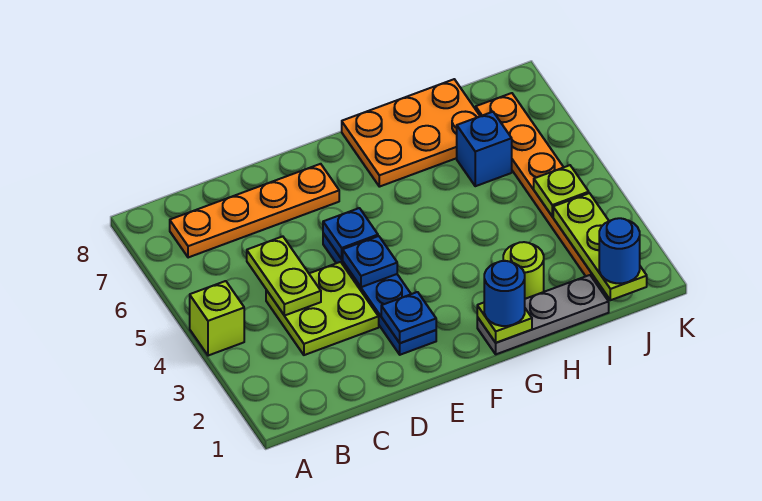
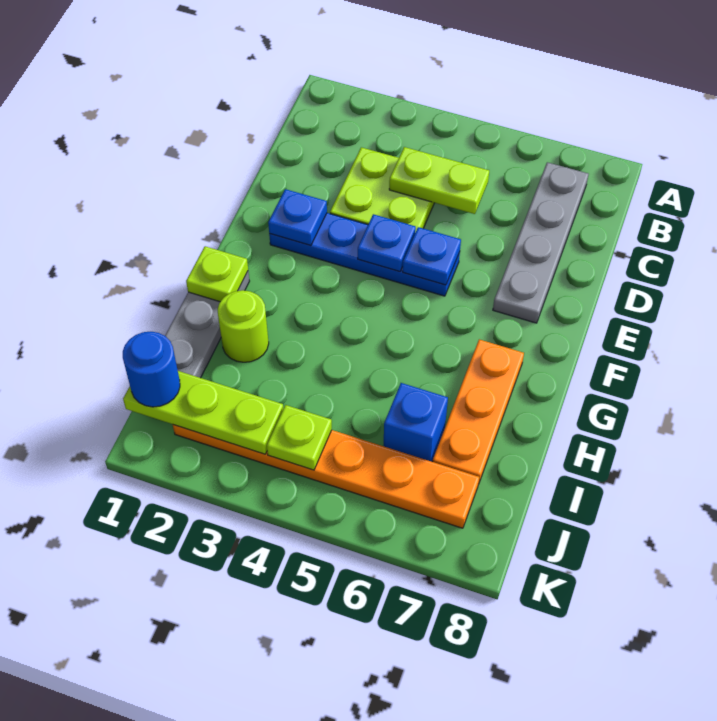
lime brick A4 level 1 -> none
orange plate B7:E7 level 1 -> grey plate B7:E7 level 1
blue round brick G1 level 3 -> none
orange plate G7:I8 level 1 -> orange plate G7:I7 level 1

